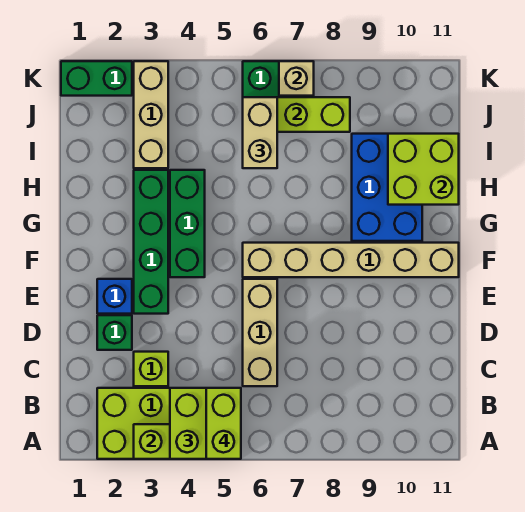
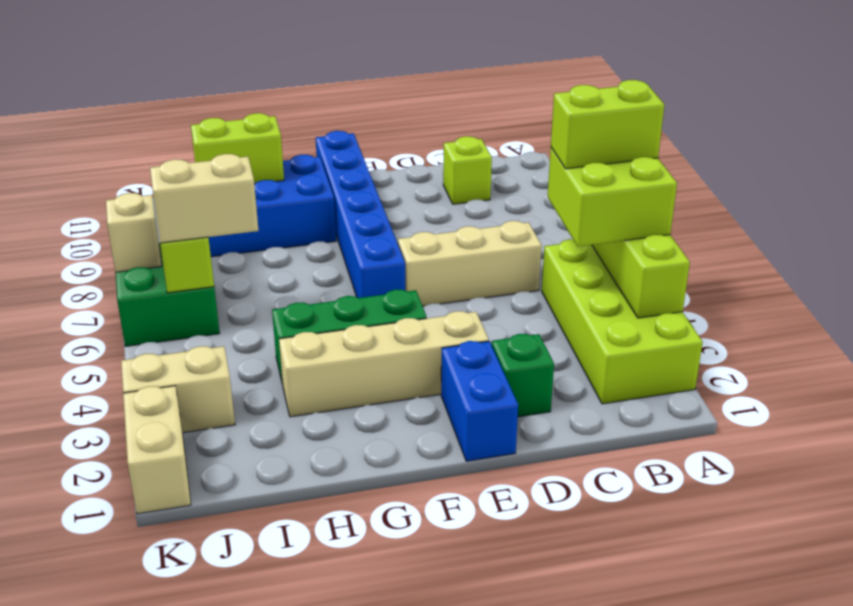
lime brick C3 level 1 -> lime brick C10 level 1
blue brick E2 level 1 -> blue brick E1:E2 level 1
green brick E3:H3 level 1 -> tan brick E3:H3 level 1
tan brick F6:F11 level 1 -> blue brick F6:F11 level 1
lime brick H10:I11 level 2 -> lime brick H10:I10 level 2
tan brick I3:K3 level 1 -> tan brick J3:K3 level 1
green brick K1:K2 level 1 -> tan brick K1:K2 level 1

